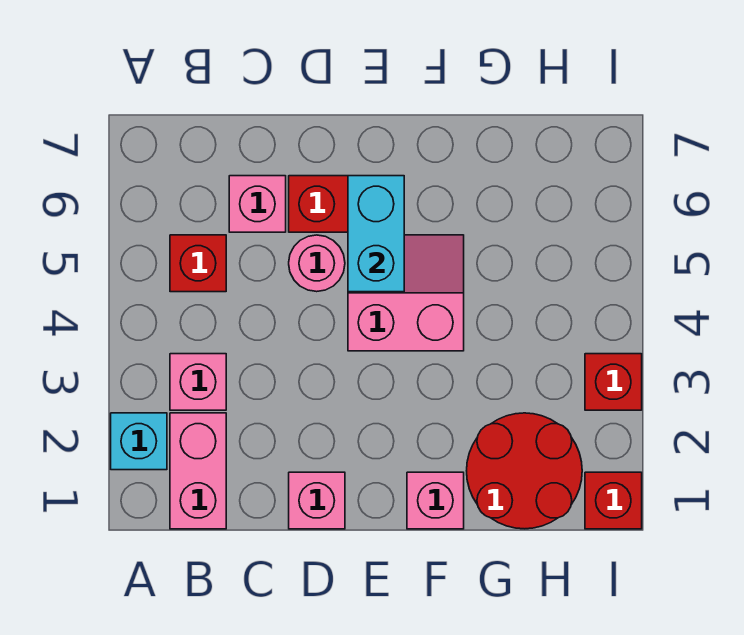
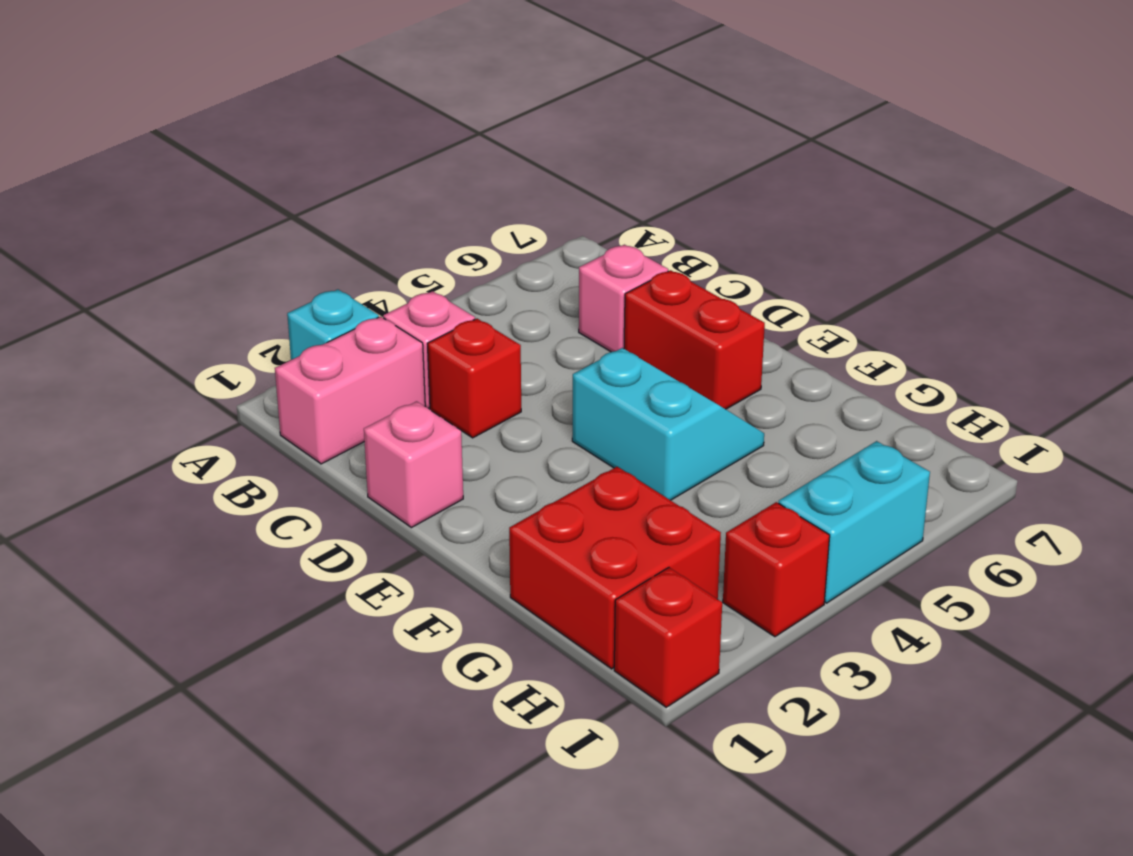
red brick B5 level 1 -> red brick C3 level 1
pink round brick D5 level 1 -> none
pink slope E4:F5 level 1 top 4 -> cyan slope E4:F5 level 1 top 4
cyan brick E5:E6 level 2 -> cyan brick I4:I5 level 1
pink brick F1 level 1 -> none
red round brick G1:H2 level 1 -> red brick G1:H2 level 1

